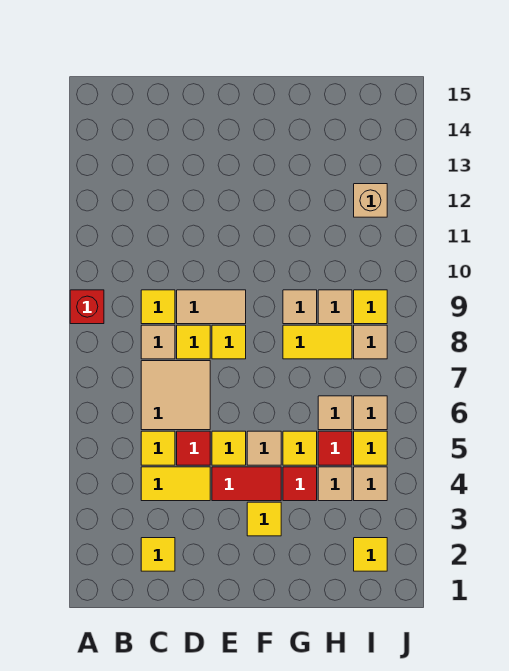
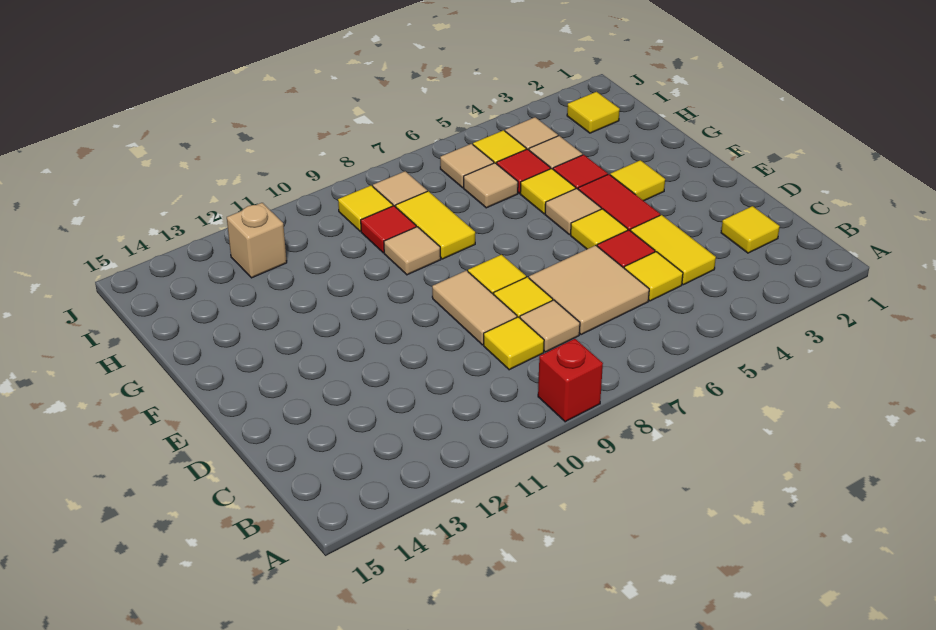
tan tile H9 level 1 -> red tile H9 level 1

